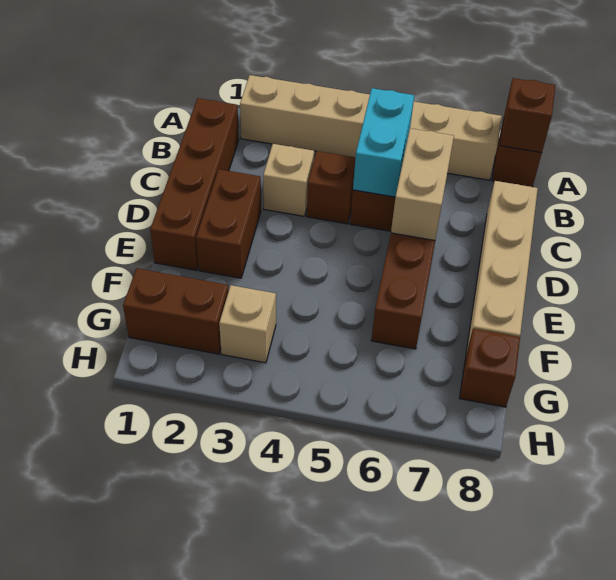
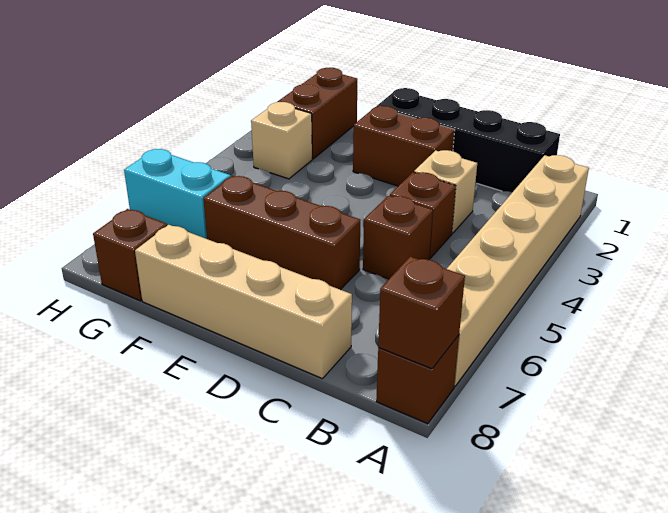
brown brick B1:E1 level 1 -> black brick B1:E1 level 1
cyan brick B5:C5 level 2 -> cyan brick G6:H6 level 1
tan brick C6:D6 level 2 -> none

